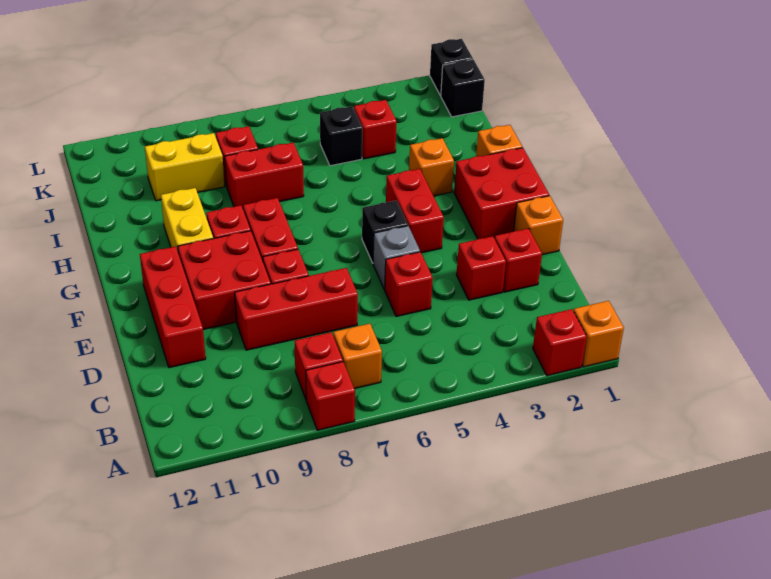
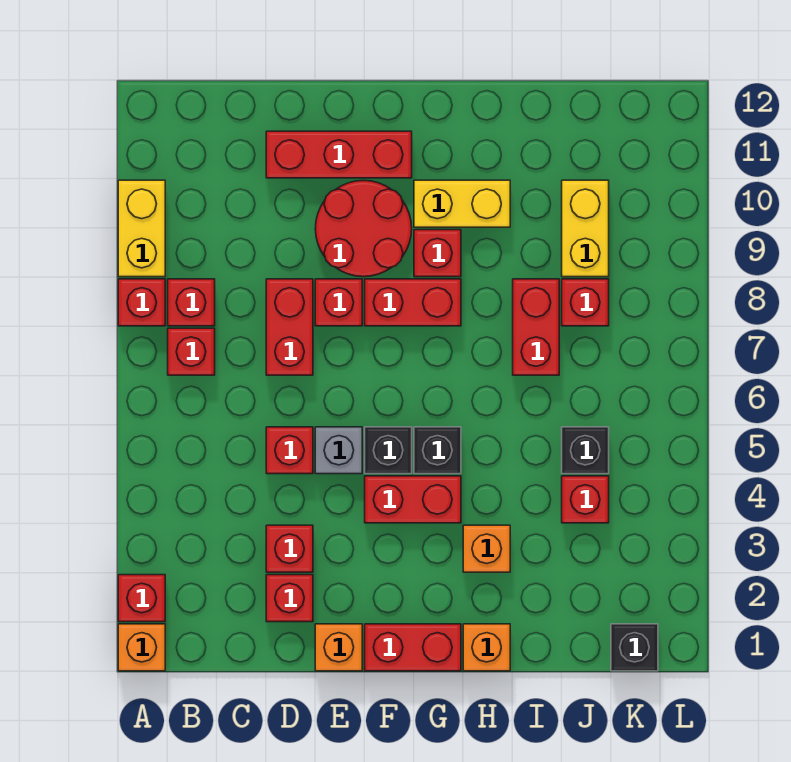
none -> yellow brick A9:A10 level 1
orange brick B7 level 1 -> red brick B7 level 1
red brick D7:D9 level 1 -> red brick D7:D8 level 1
red brick E9:F10 level 1 -> red round brick E9:F10 level 1
red brick F1:G2 level 1 -> red brick F1:G1 level 1
black brick L1 level 1 -> black brick G5 level 1

